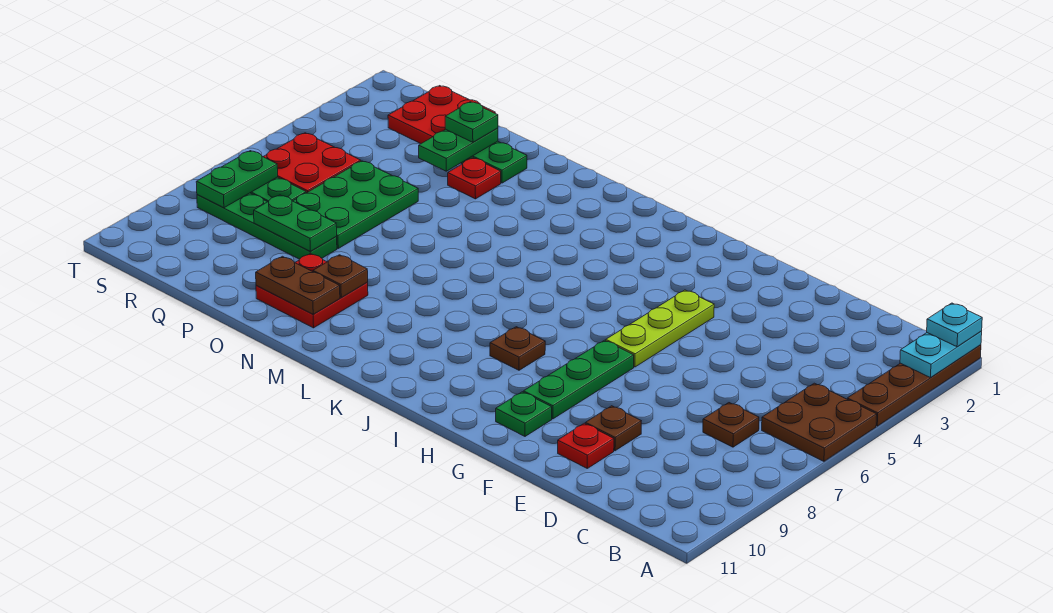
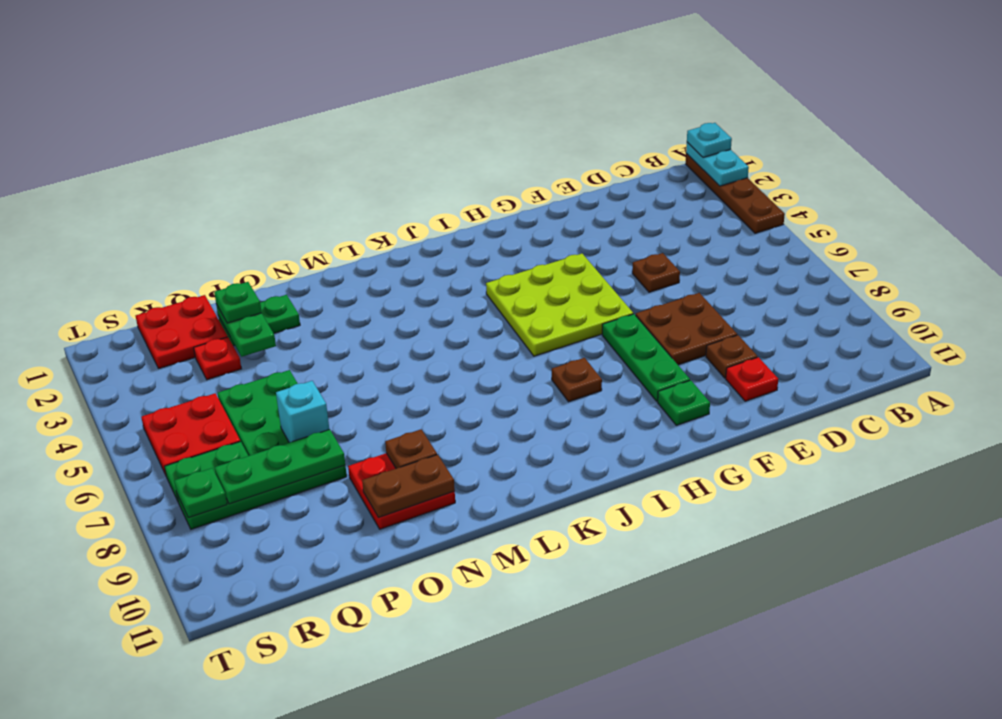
brown plate A5:B6 level 1 -> brown plate E7:F8 level 1
brown plate C7 level 1 -> brown plate E5 level 1
lime plate G4:G6 level 1 -> lime plate G4:I6 level 1
red plate O3 level 1 -> red plate Q3 level 1
none -> cyan brick P7 level 2
green plate P8:Q8 level 2 -> green plate P8:R8 level 2
green plate S7:S8 level 2 -> green plate S8 level 2

